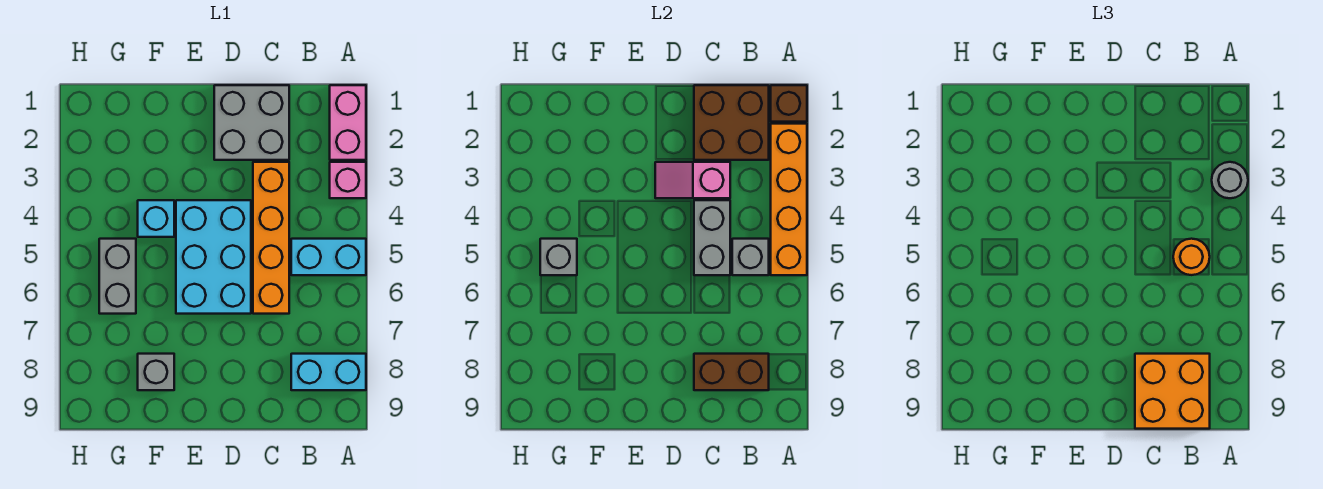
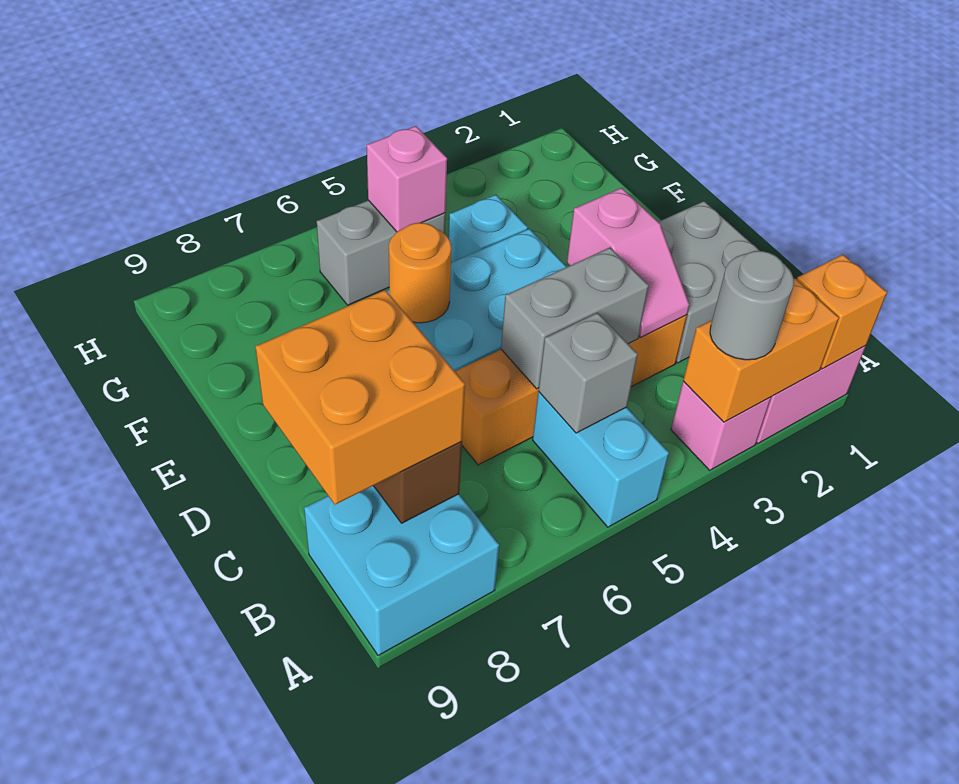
brown brick A1 level 2 -> orange brick A1 level 2
orange brick A2:A5 level 2 -> orange brick A2:A3 level 2
cyan brick A8:B8 level 1 -> cyan brick A8:B9 level 1
brown brick B1:C2 level 2 -> none
orange round brick B5 level 3 -> orange round brick E6 level 2
pink slope C3:D3 level 2 top C -> pink slope C3:D3 level 2 top D
grey brick F8 level 1 -> none
grey brick G5 level 2 -> pink brick G5 level 2

